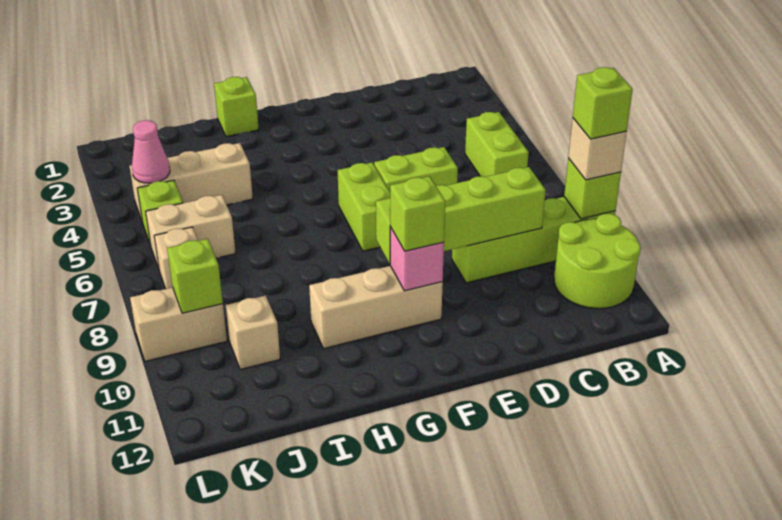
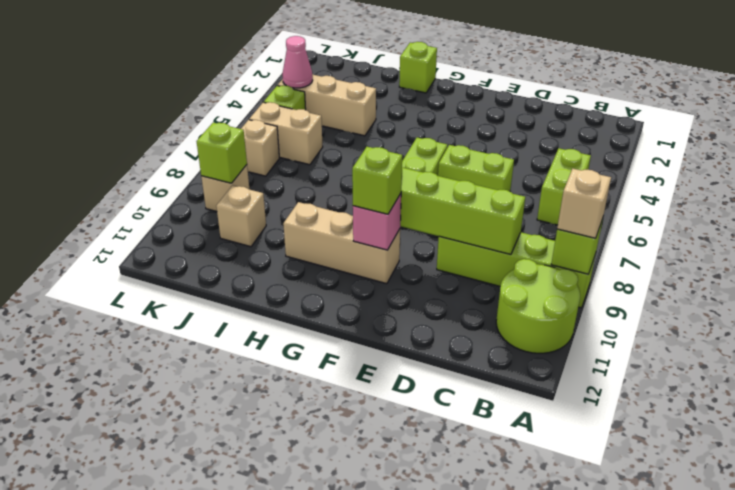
lime brick A9 level 4 -> none
tan brick K9:L9 level 1 -> tan brick K9 level 1

